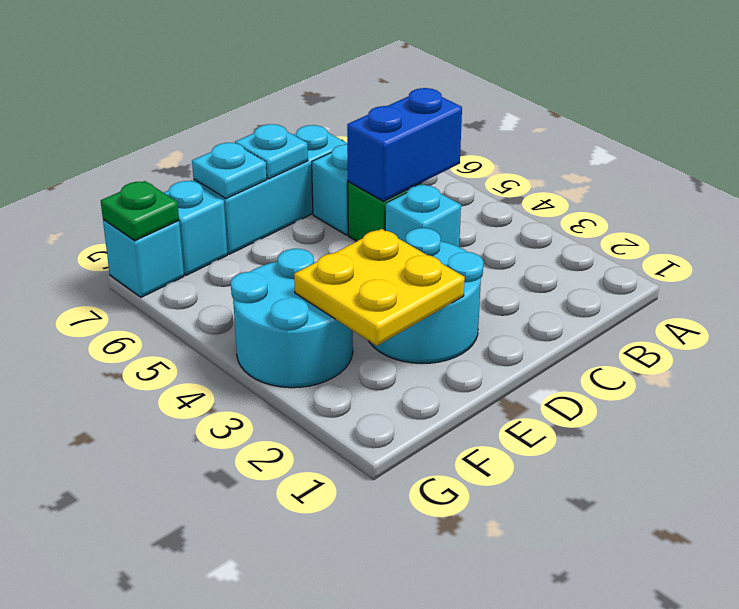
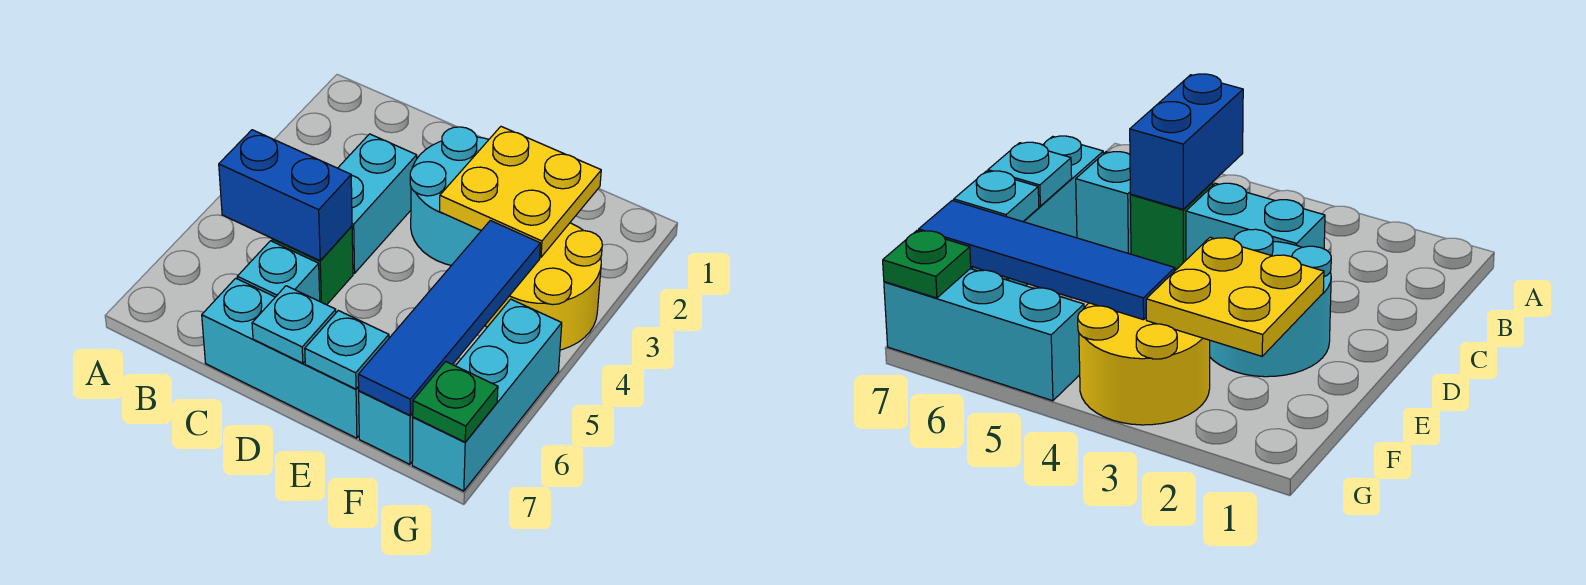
cyan brick C4 level 1 -> cyan brick C3:C4 level 1
cyan round brick F3:G4 level 1 -> yellow round brick F3:G4 level 1
none -> blue tile F4:F7 level 2
cyan brick G7 level 1 -> cyan brick G5:G7 level 1

